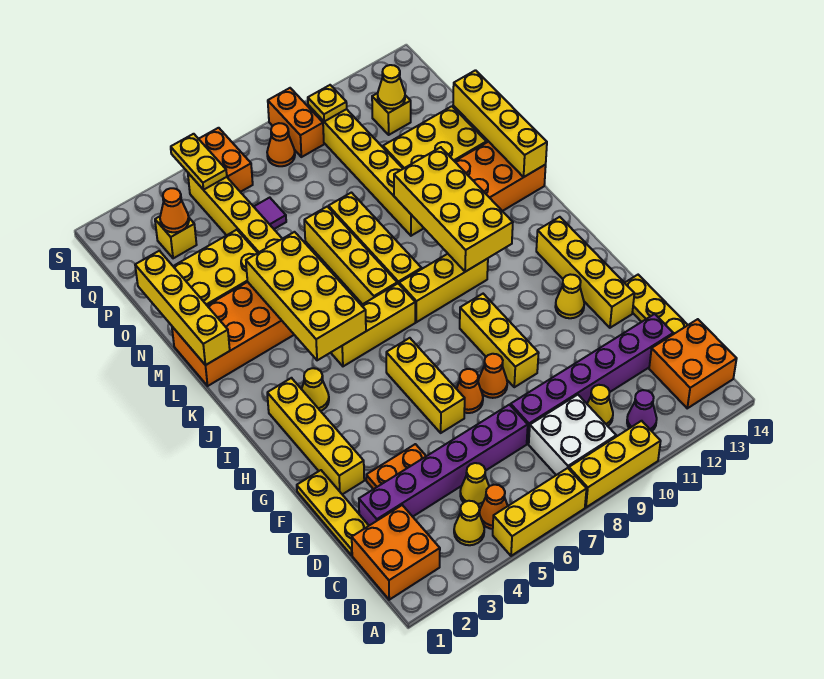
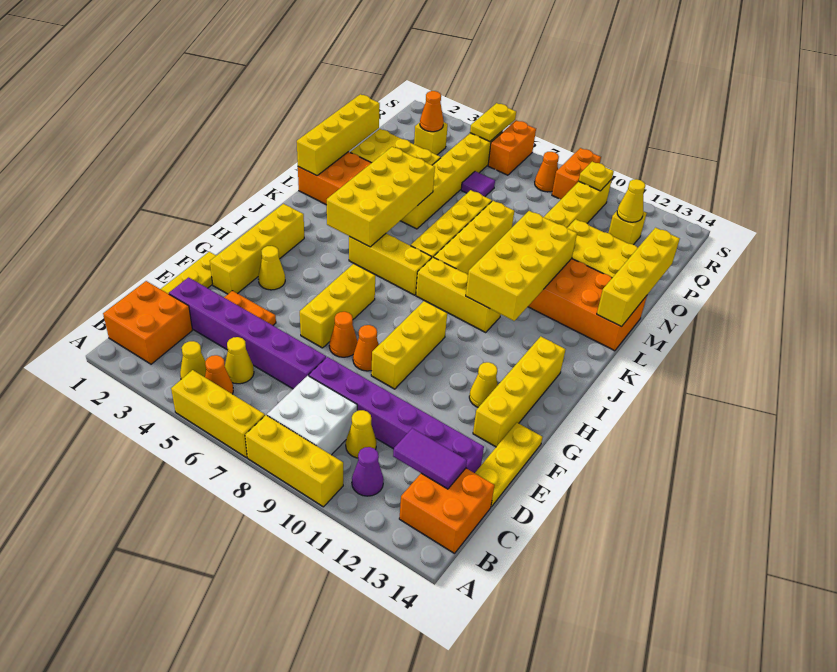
none -> purple tile C12:C13 level 2
yellow cone I3 level 1 -> yellow cone G3 level 1

